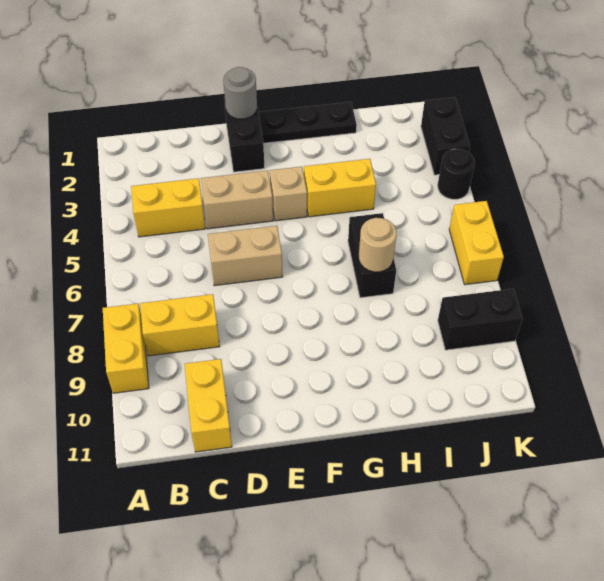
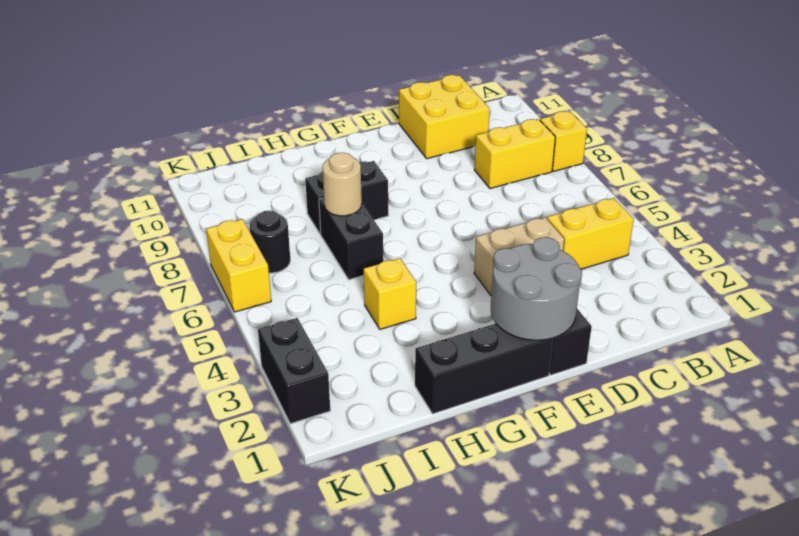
yellow brick A8:A9 level 1 -> yellow brick A8 level 1
yellow brick C10:C11 level 1 -> yellow brick C10:D11 level 1
tan brick D6:E6 level 1 -> none
grey round brick E1 level 2 -> grey round brick E1:F2 level 2
black plate F1:H1 level 1 -> black brick F1:H1 level 1
tan brick F4 level 1 -> none
yellow brick G4:H4 level 1 -> yellow brick H4 level 1
black brick J9:K9 level 1 -> black brick G8:H8 level 1
black round brick K4 level 1 -> black round brick J7 level 1

